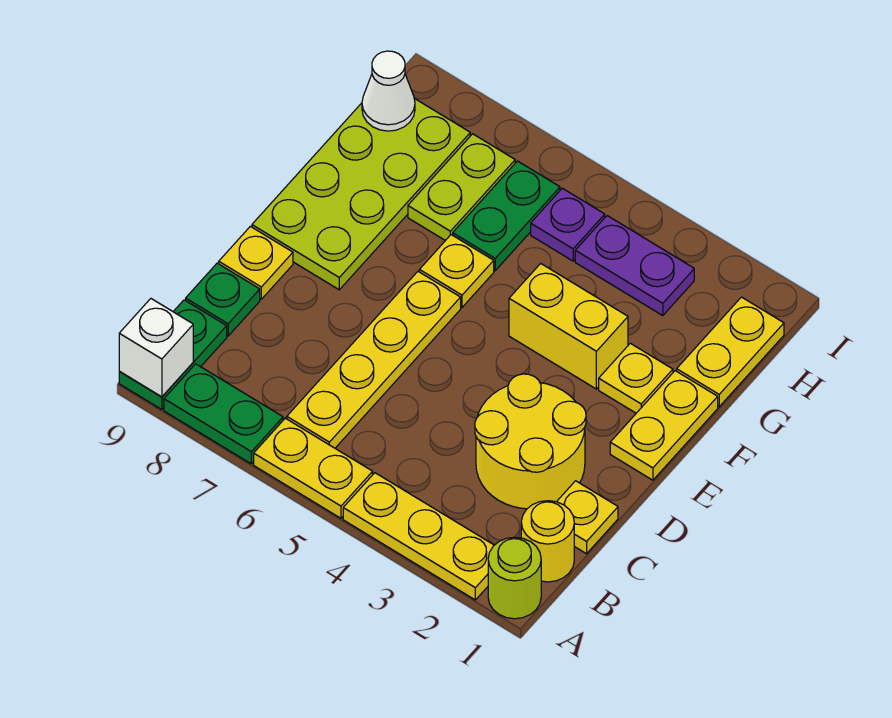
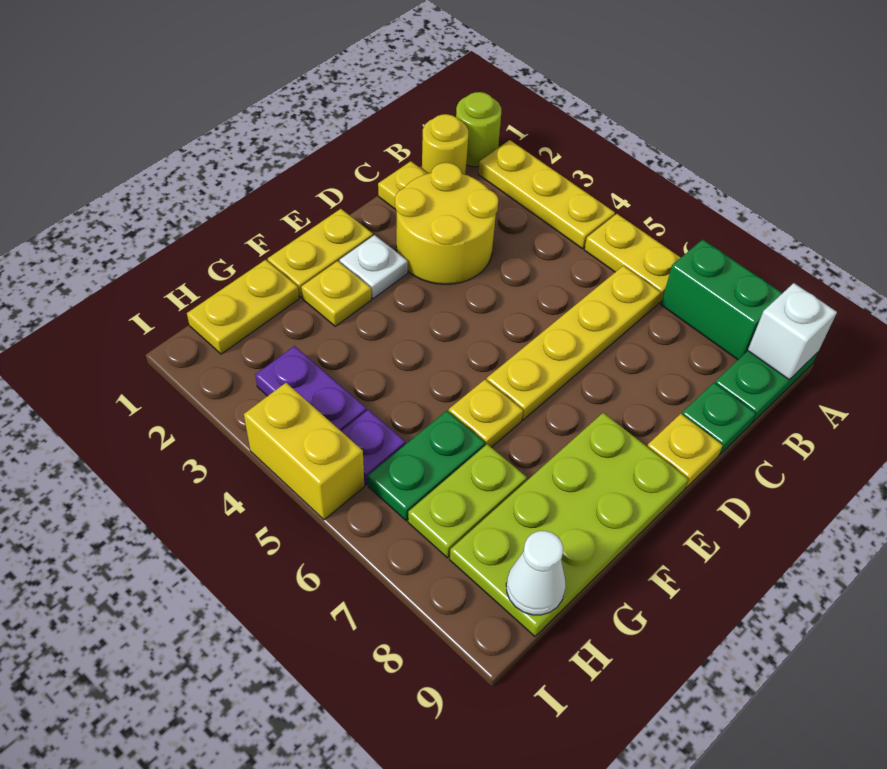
green plate A7:A8 level 1 -> green brick A7:A8 level 1
none -> white plate E2 level 1
yellow brick F3:F4 level 1 -> yellow brick I4:I5 level 1

